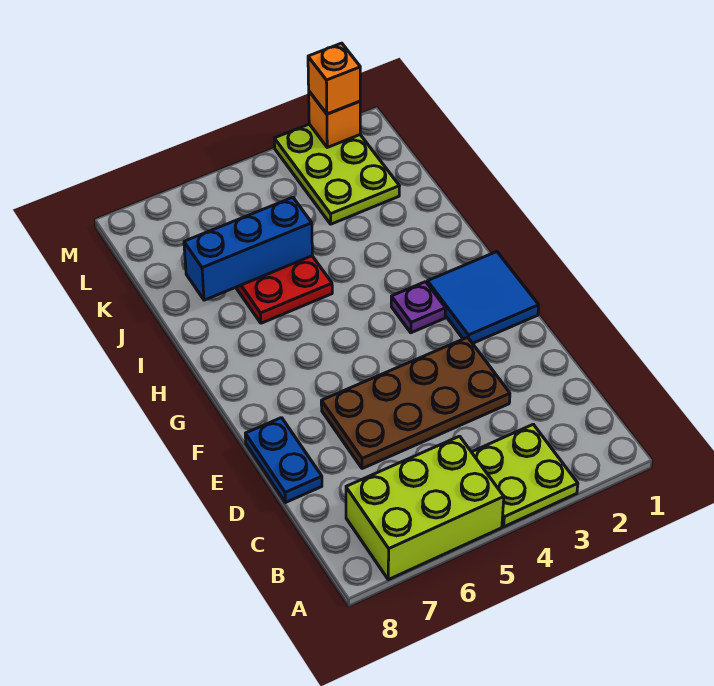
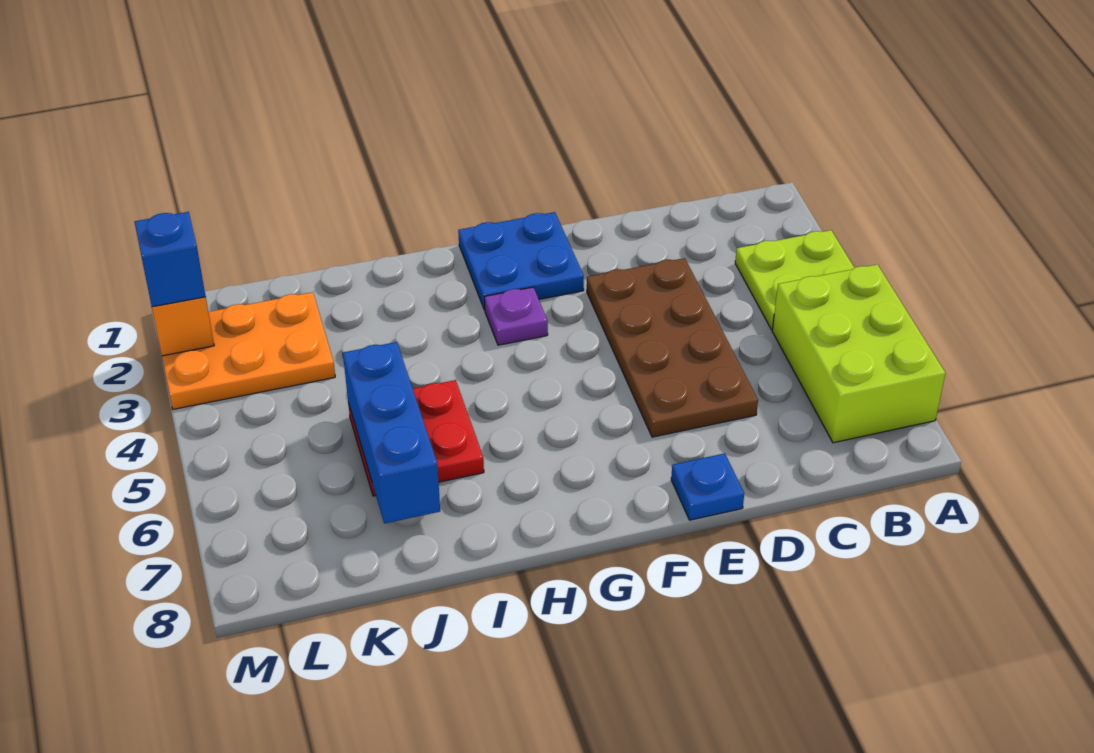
blue plate D8:E8 level 1 -> blue plate E8 level 1
blue tile F1:G2 level 1 -> blue plate F1:G2 level 1
lime plate K2:M3 level 1 -> orange plate K2:M3 level 1
orange brick M2 level 3 -> blue brick M2 level 3

